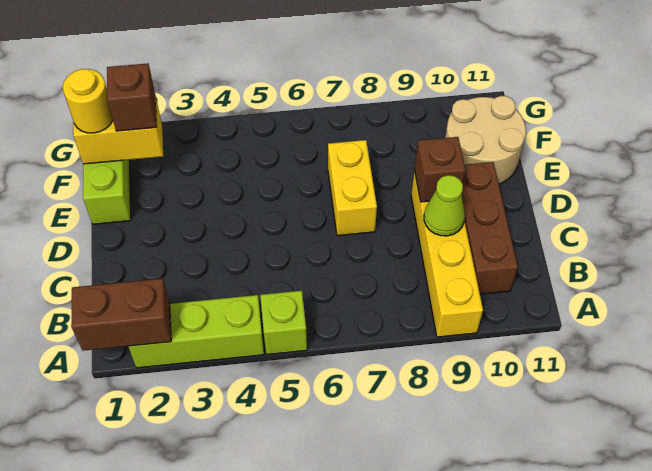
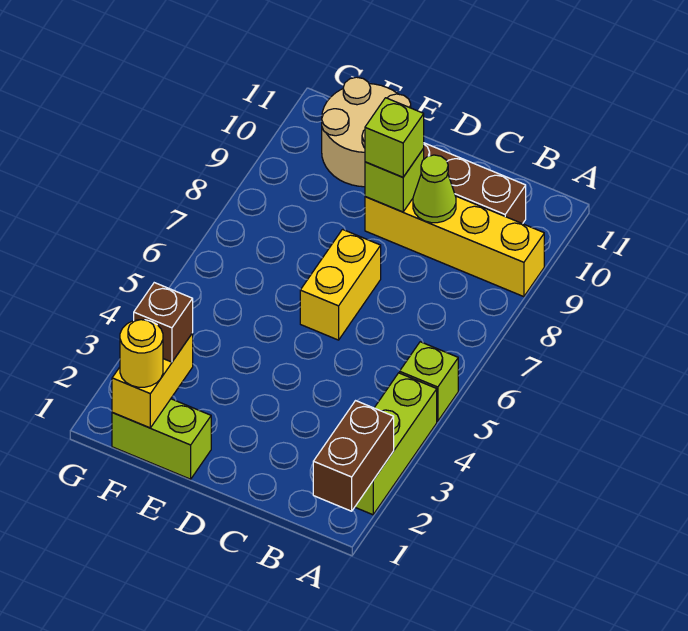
yellow brick D7:E7 level 1 -> yellow brick D6:D7 level 1
brown brick D9 level 2 -> lime brick D9 level 2
none -> lime brick D9 level 3

